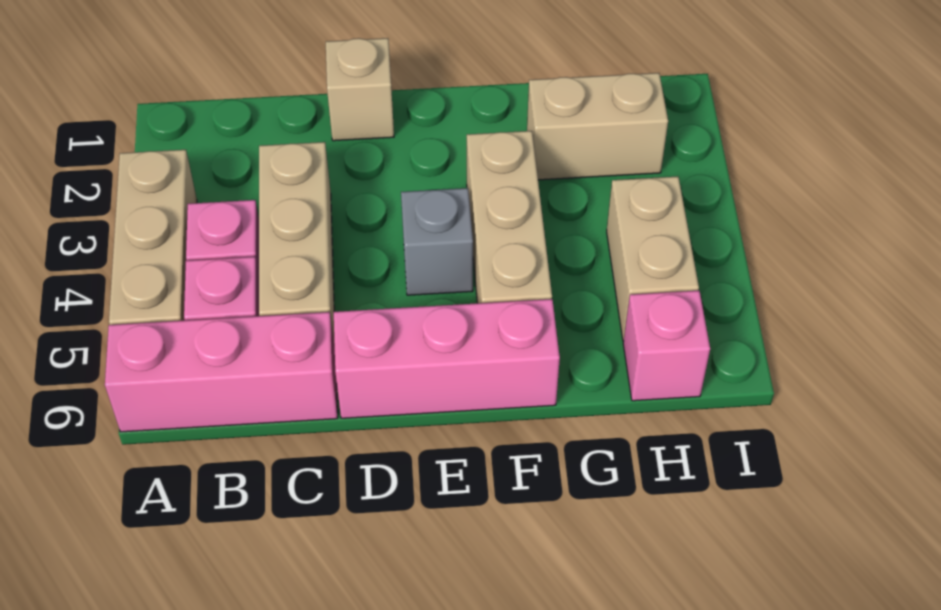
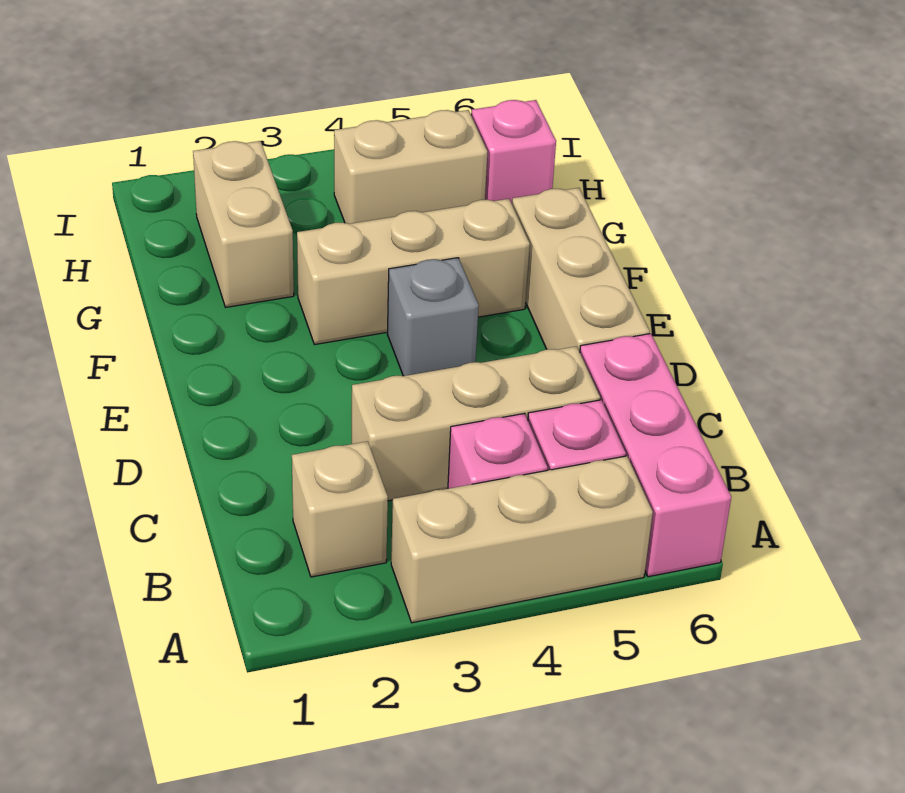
tan brick D1 level 1 -> tan brick B2 level 1
pink brick D6:F6 level 1 -> tan brick D6:F6 level 1

